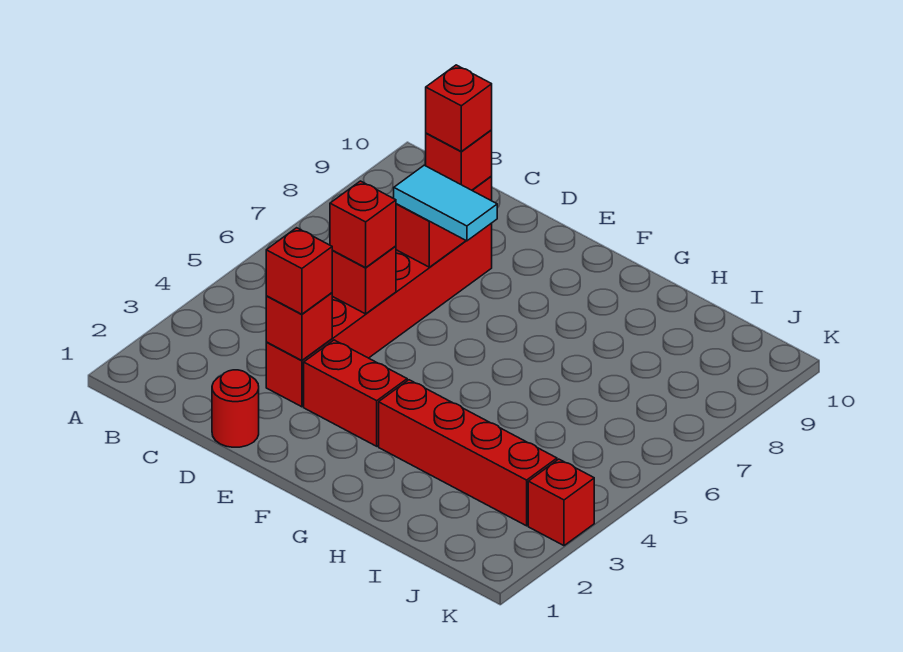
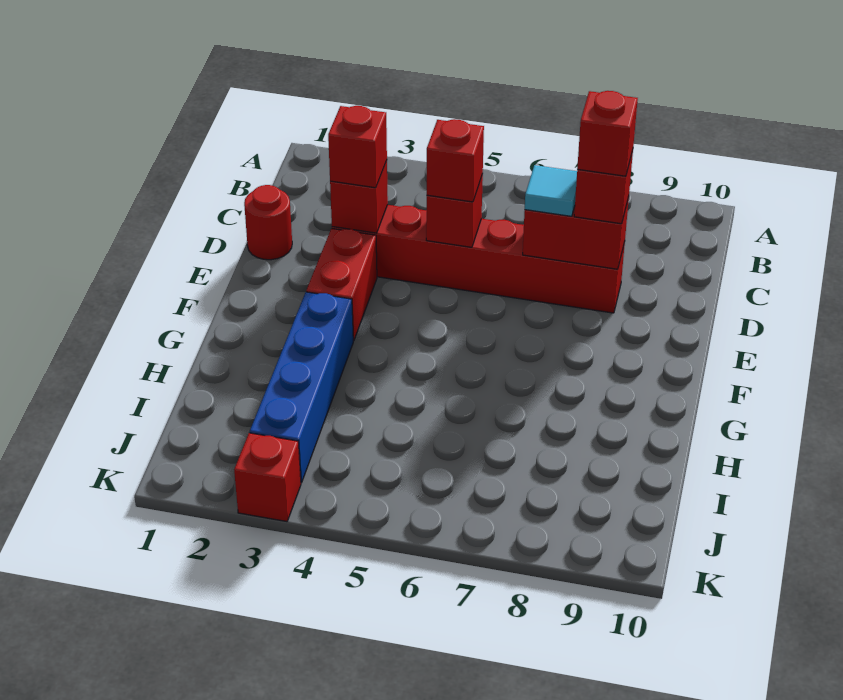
cyan tile D7:E7 level 3 -> cyan tile D7 level 3
red brick G3:J3 level 1 -> blue brick G3:J3 level 1

